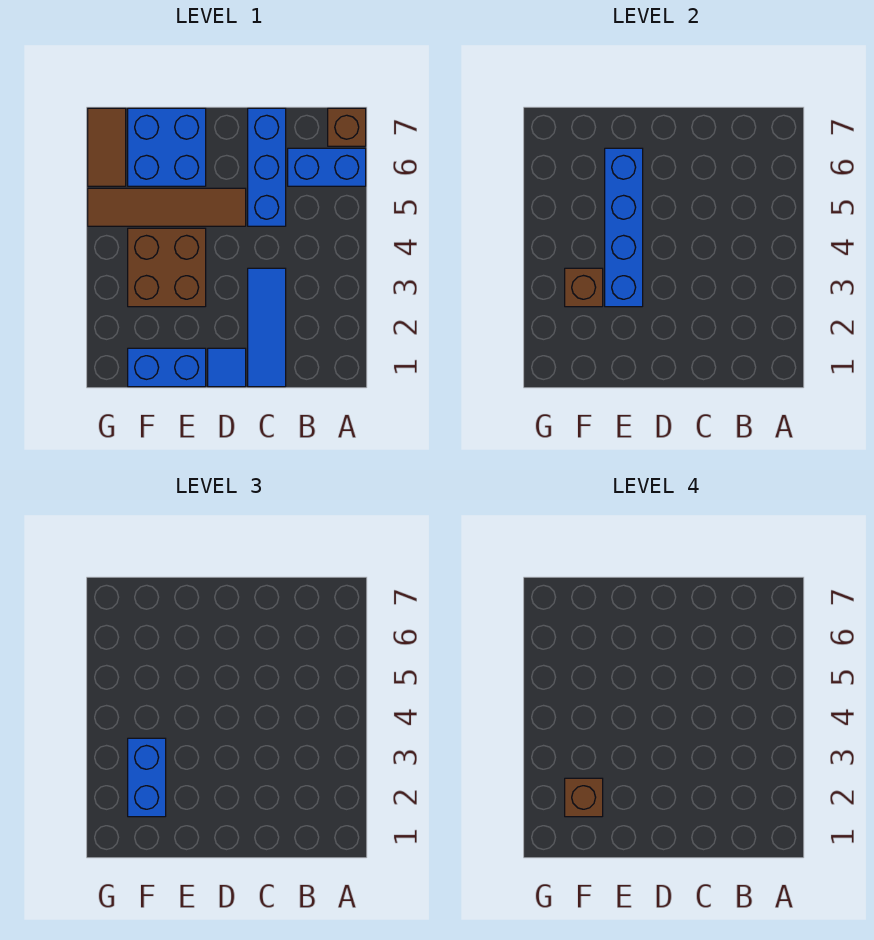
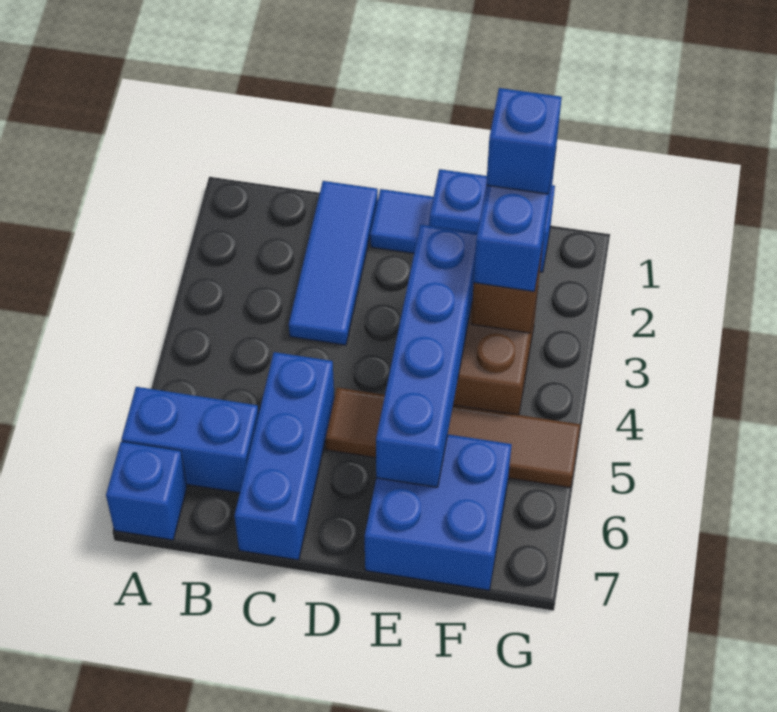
brown brick A7 level 1 -> blue brick A7 level 1
brown brick F2 level 4 -> blue brick F2 level 4
brown tile G6:G7 level 1 -> none

